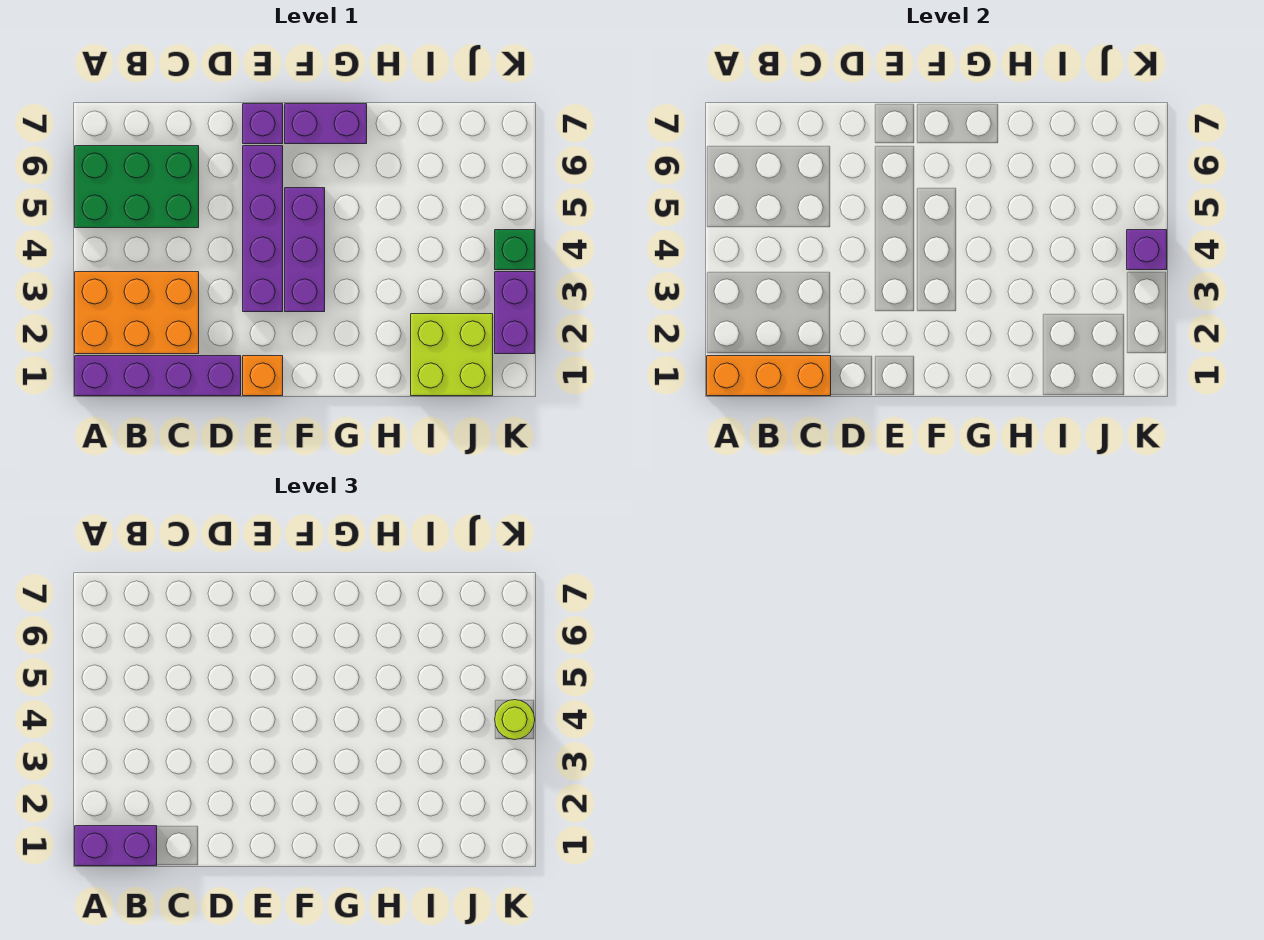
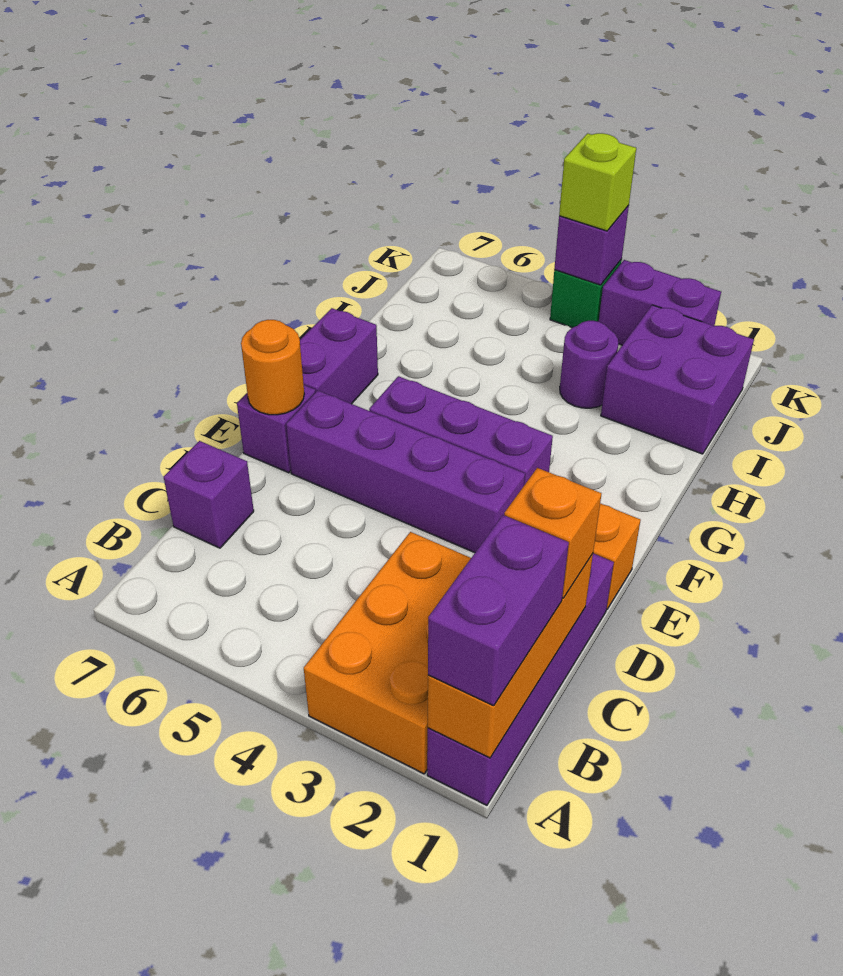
green brick A5:C6 level 1 -> none
none -> orange brick C1 level 3
none -> purple brick C7 level 1
none -> orange round brick E7 level 2
lime brick I1:J2 level 1 -> purple brick I1:J2 level 1
none -> purple round brick I3 level 1
lime round brick K4 level 3 -> lime brick K4 level 3

